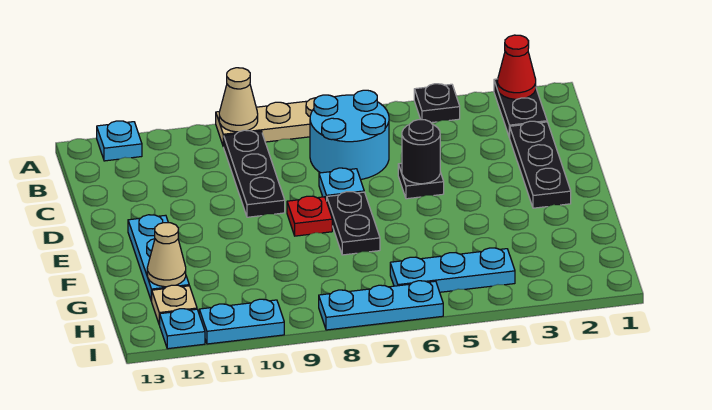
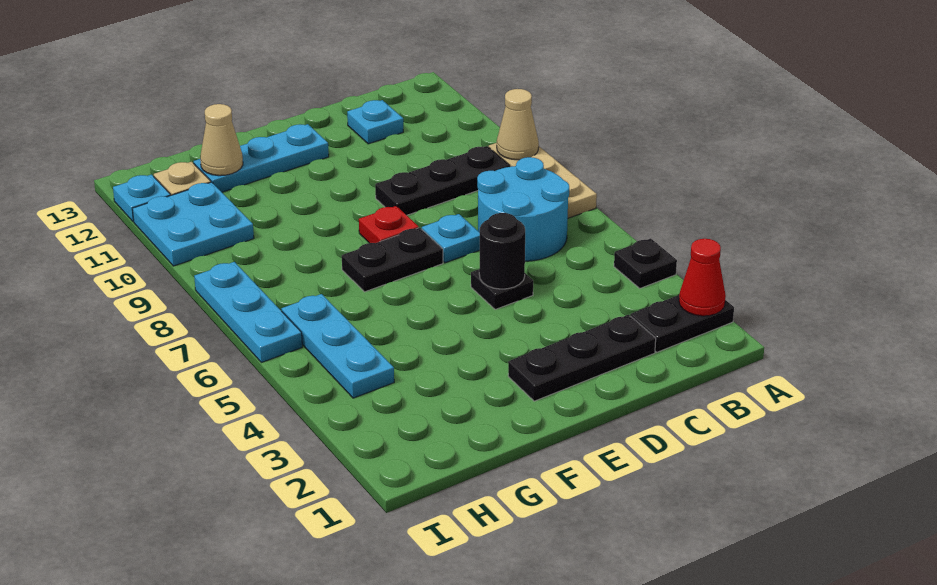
cyan plate A12 level 1 -> cyan plate C12 level 1
cyan plate I10:I11 level 1 -> cyan plate H10:I11 level 1

